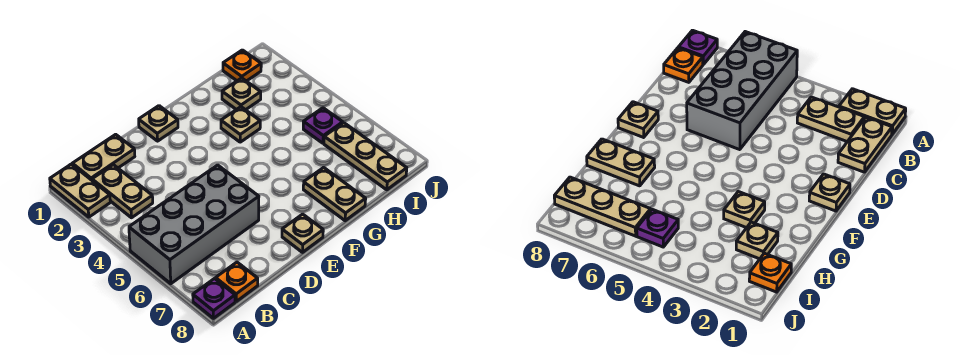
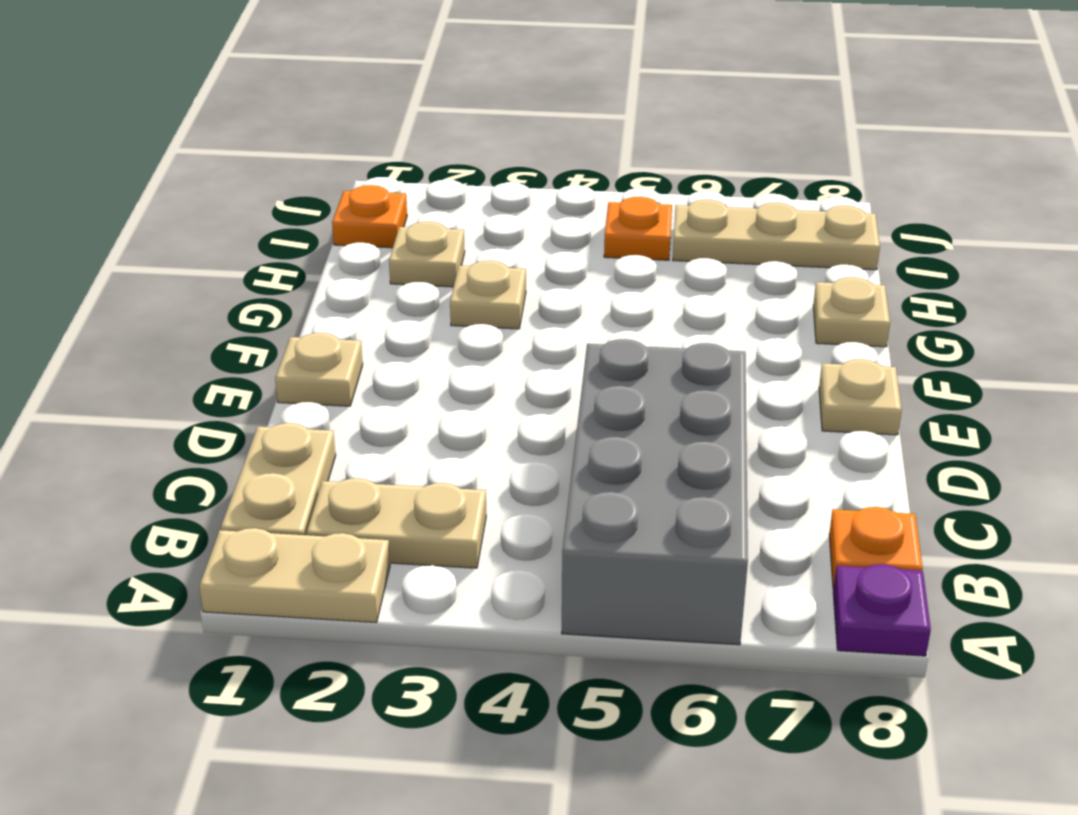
tan plate G7:G8 level 1 -> tan plate G8 level 1
purple plate I5 level 1 -> orange plate I5 level 1

